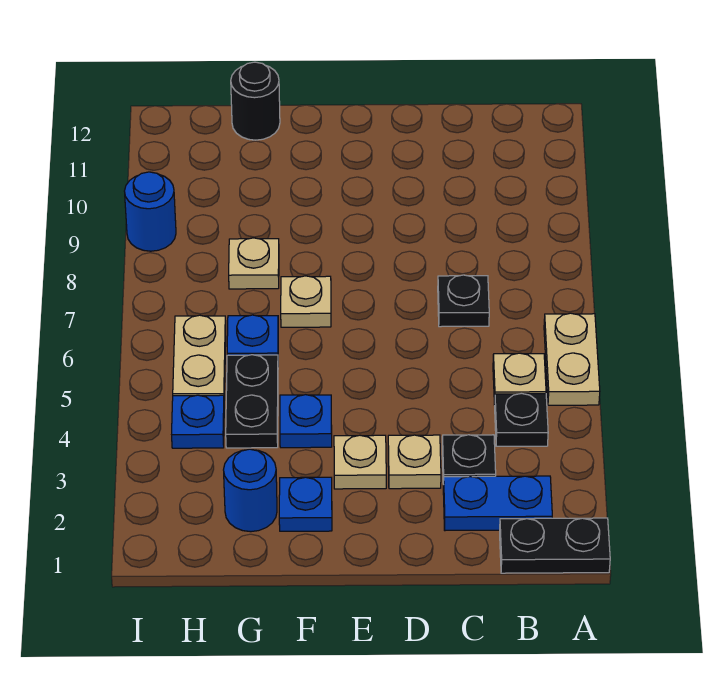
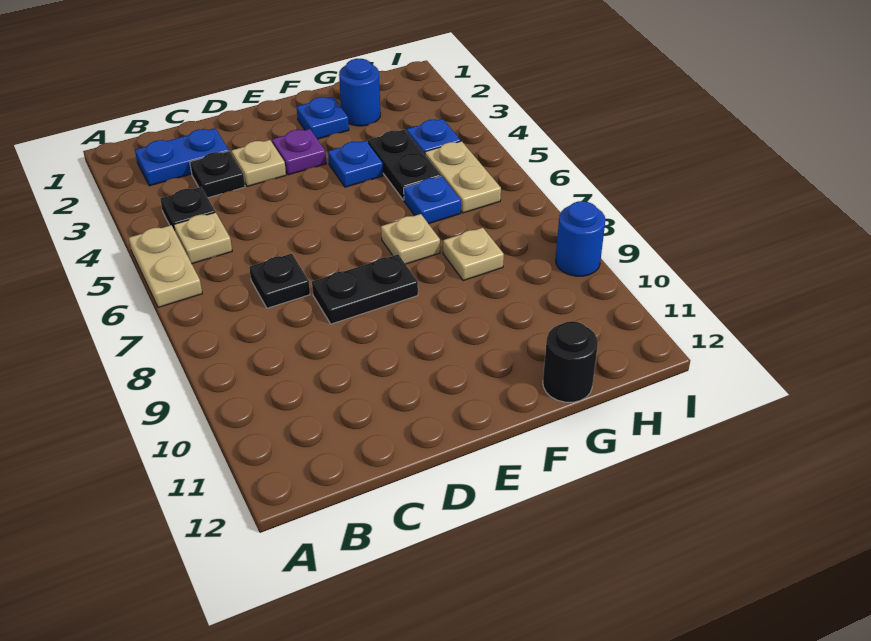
black plate A1:B1 level 1 -> black plate D8:E8 level 1
tan plate E3 level 1 -> purple plate E3 level 1

